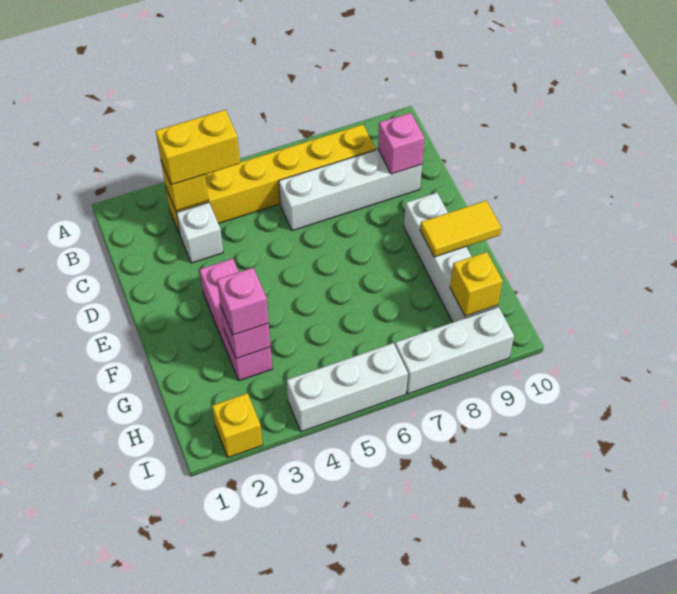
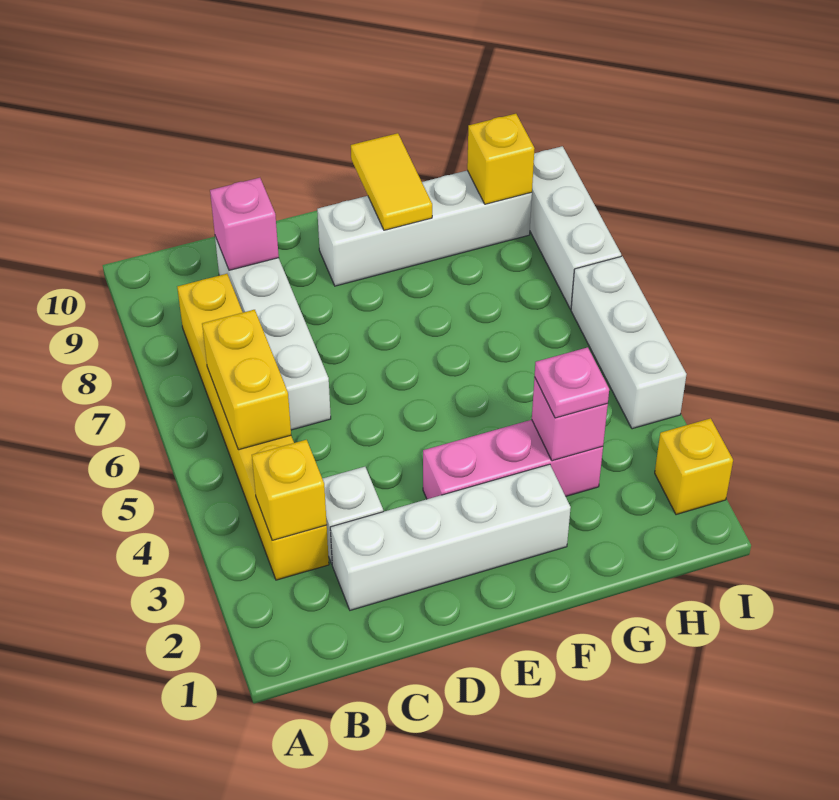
yellow brick B3:B4 level 3 -> yellow brick B5:B6 level 2
none -> white brick C2:F2 level 1
pink brick G3 level 3 -> pink plate G3 level 3

